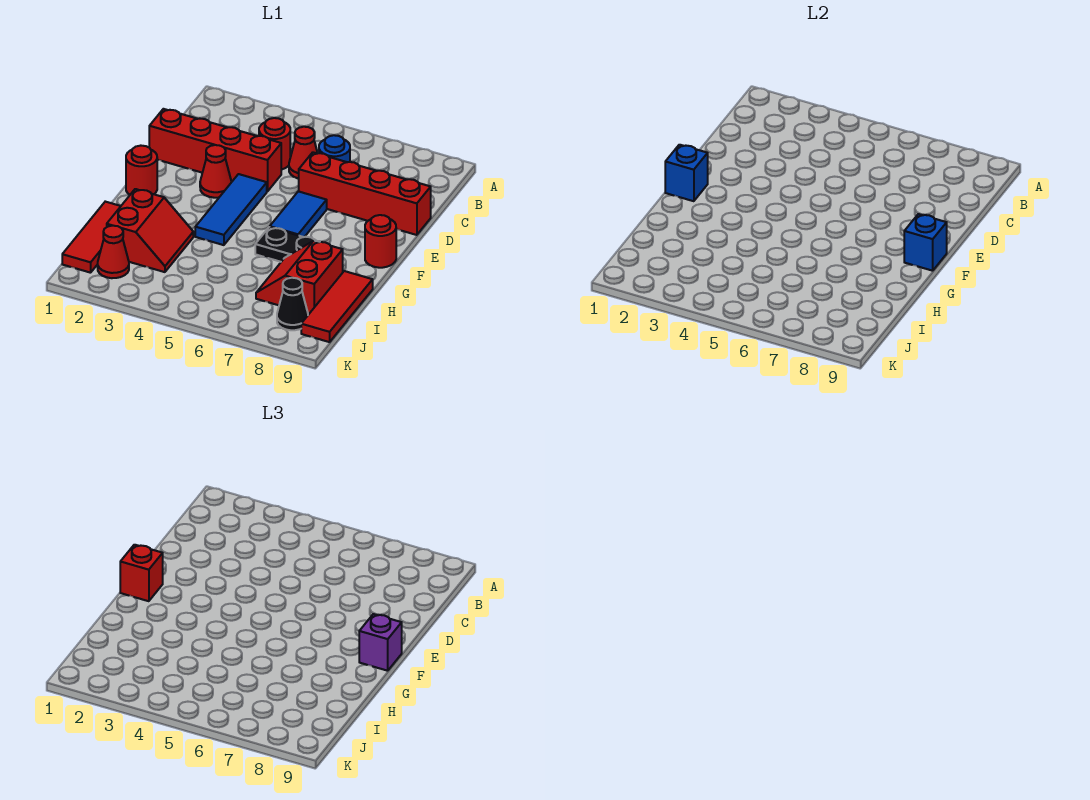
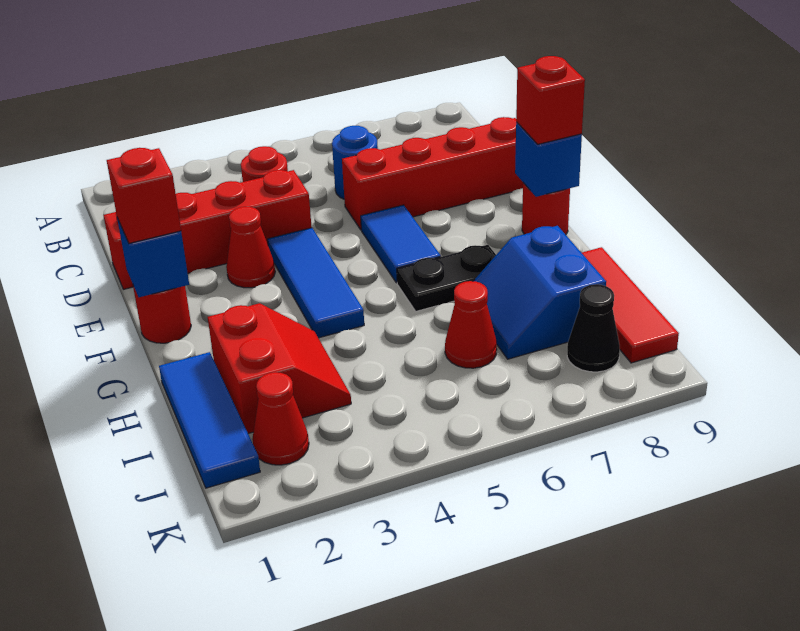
red cone C5 level 1 -> red cone I6 level 1
purple brick F9 level 3 -> red brick F9 level 3
red tile H1:J1 level 1 -> blue tile H1:J1 level 1
red slope H7:I8 level 1 top 8 -> blue slope H7:I8 level 1 top 8

